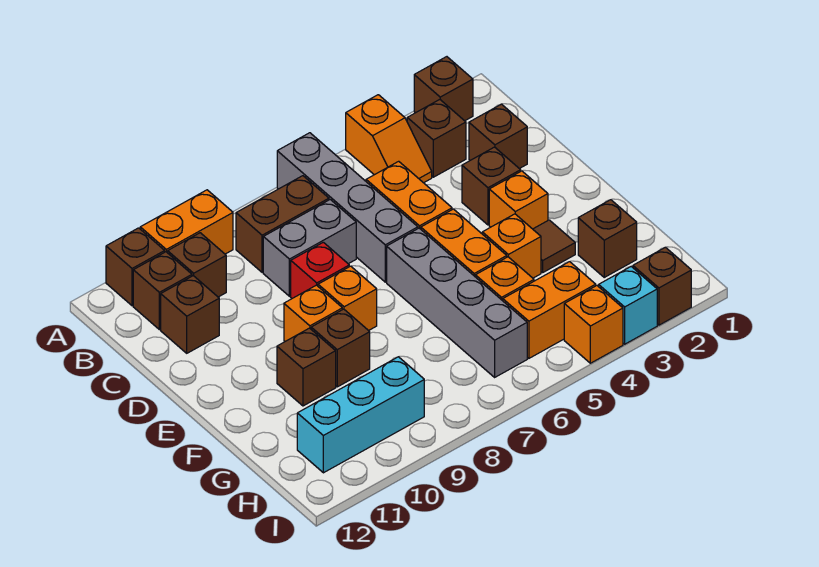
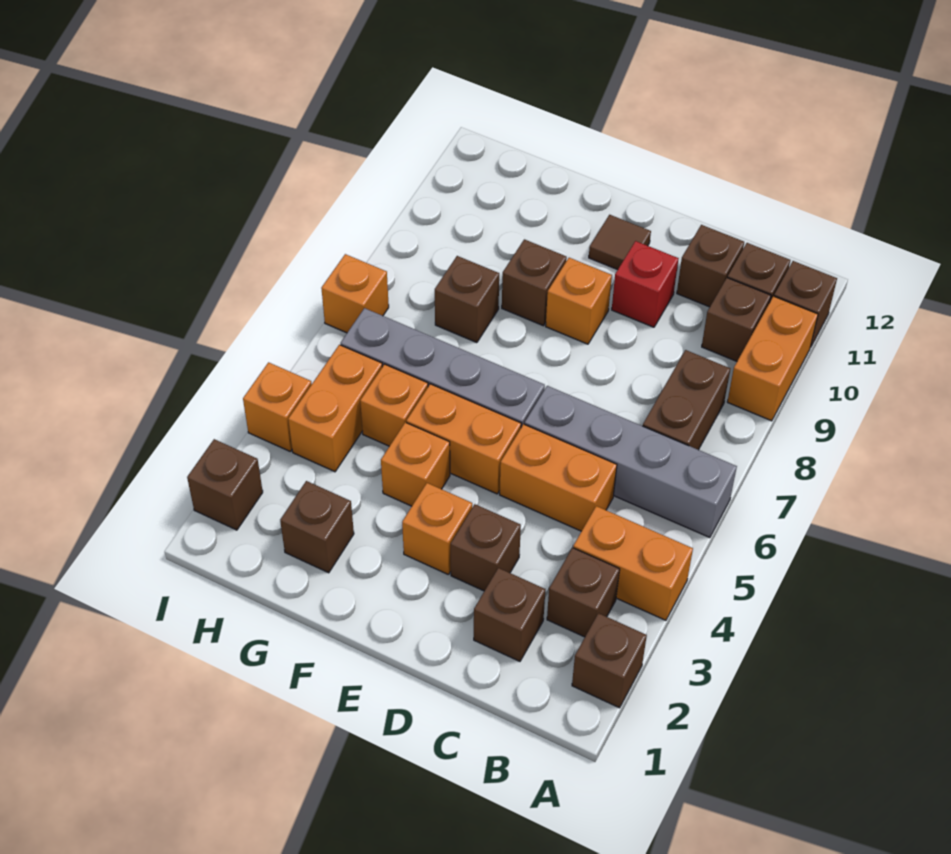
orange slope A4:B4 level 1 top A -> orange brick A4:B4 level 1
grey brick C7:C8 level 1 -> none
red brick D8 level 1 -> red brick D10 level 1
orange brick E8 level 1 -> orange brick I7 level 1
brown tile F3 level 1 -> brown tile E11 level 1
brown brick F10 level 1 -> brown brick G8 level 1
cyan brick H9:H11 level 1 -> none
cyan brick I3 level 1 -> none

